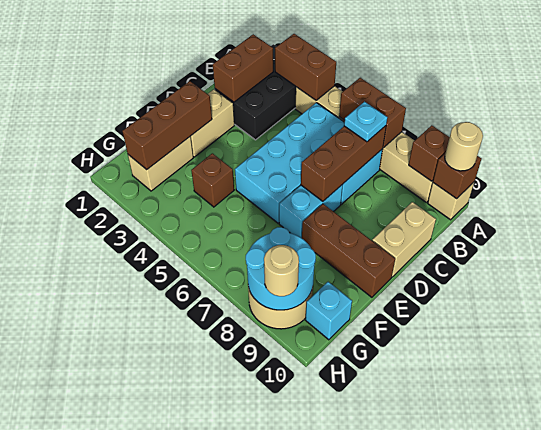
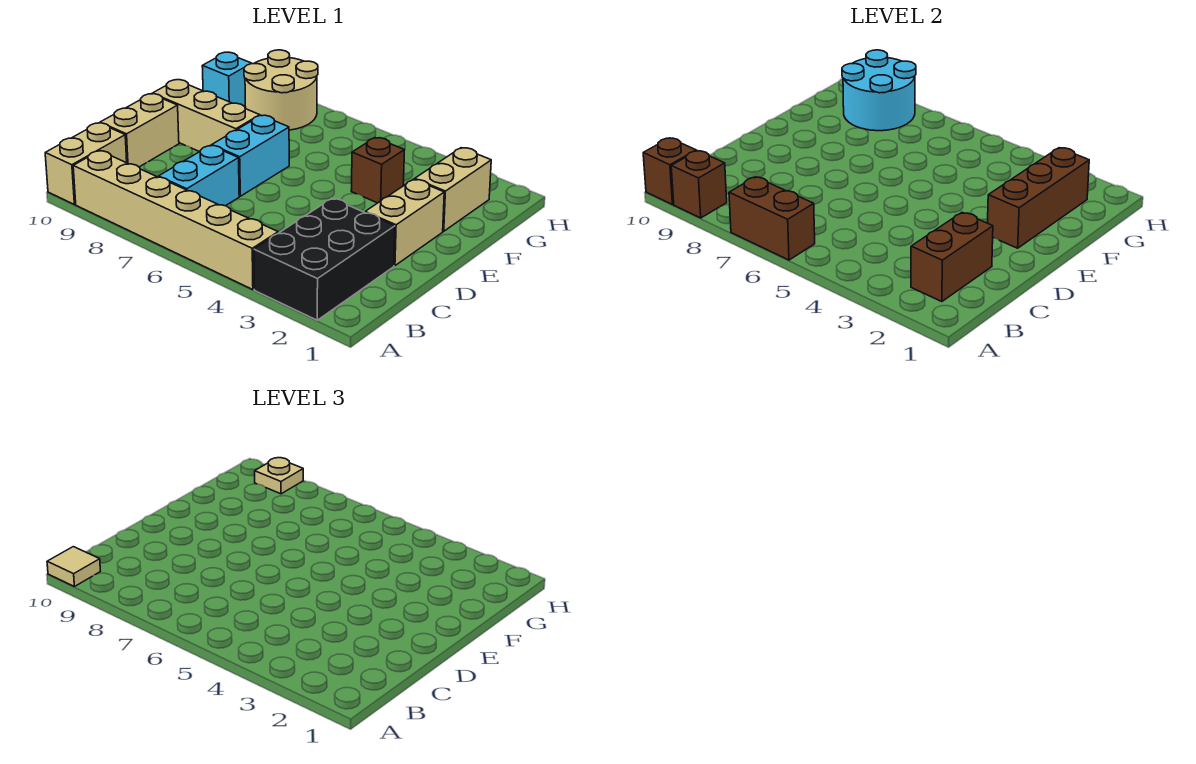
brown brick A3:A4 level 2 -> none
tan brick A10 level 1 -> tan brick A10:B10 level 1
tan round brick A10 level 3 -> tan tile A10 level 3
cyan brick B5:E6 level 1 -> none
brown brick B7:D7 level 2 -> none
cyan plate B7 level 3 -> none
brown brick E8:E10 level 1 -> tan brick E8:E10 level 1
tan round brick H9 level 3 -> tan plate H9 level 3

